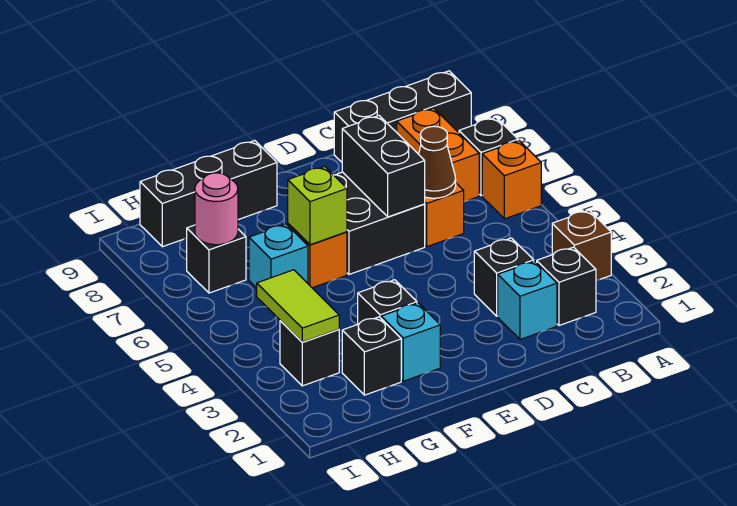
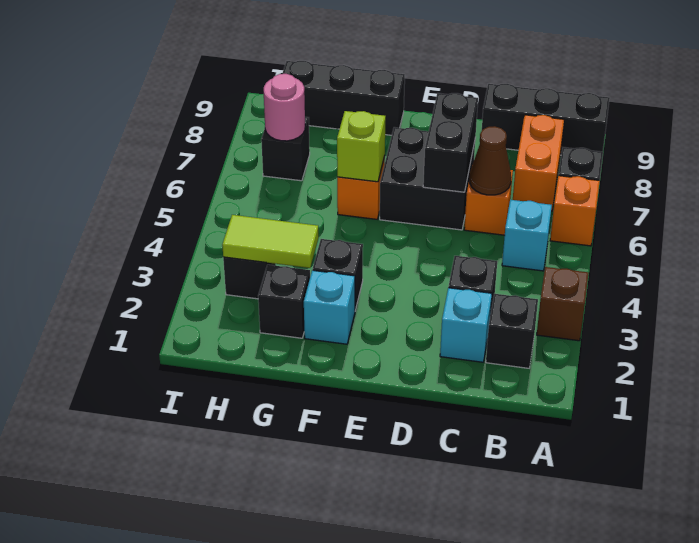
cyan brick G6 level 1 -> cyan brick B5 level 1
lime tile H3:H4 level 2 -> lime tile G3:H3 level 2

